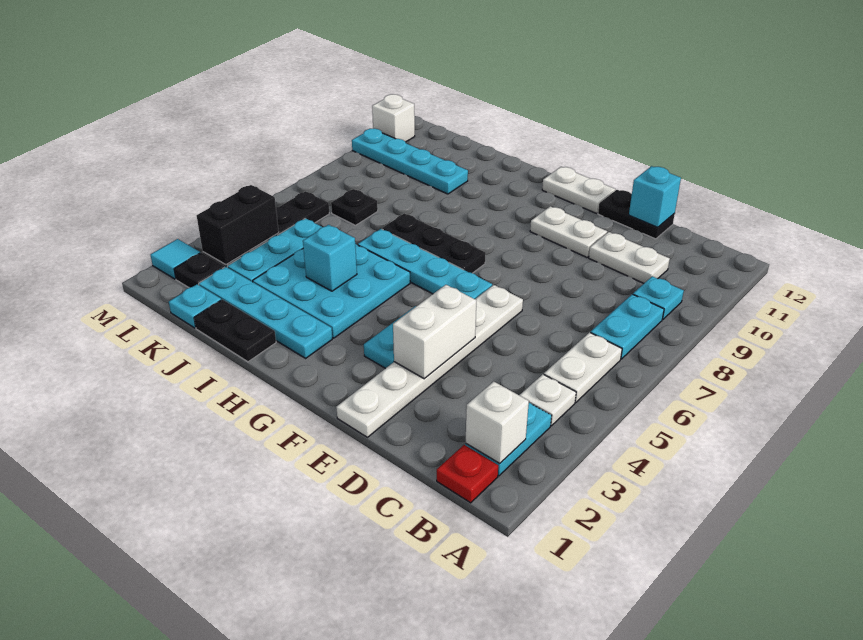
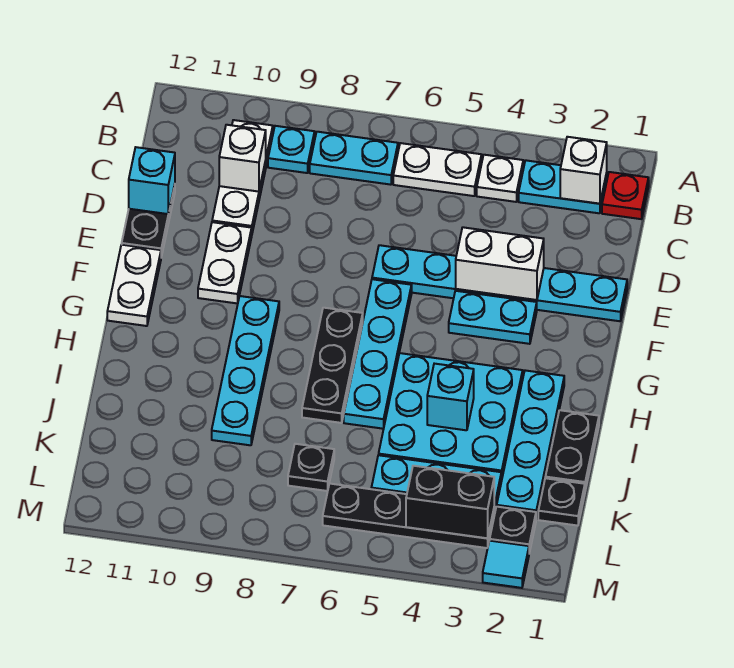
white plate C10:D10 level 1 -> white plate B10:D10 level 1
white plate E1:E6 level 1 -> cyan plate E1:E6 level 1
cyan plate J10:M10 level 1 -> cyan plate G9:J9 level 1
cyan plate K1 level 1 -> black plate K1 level 1
white brick M11 level 1 -> white brick C10 level 2

